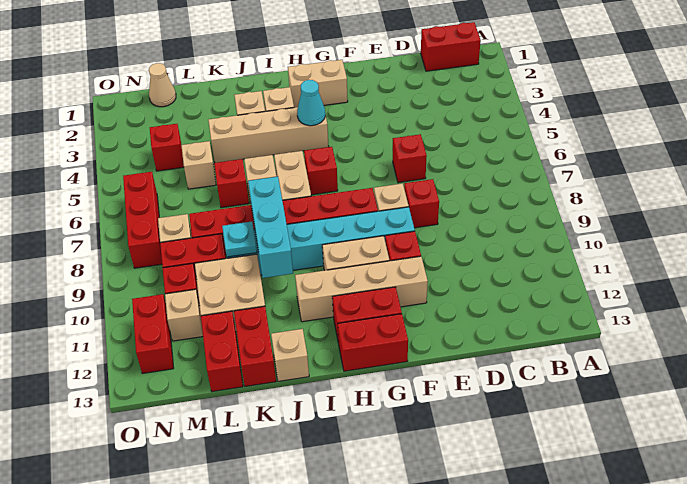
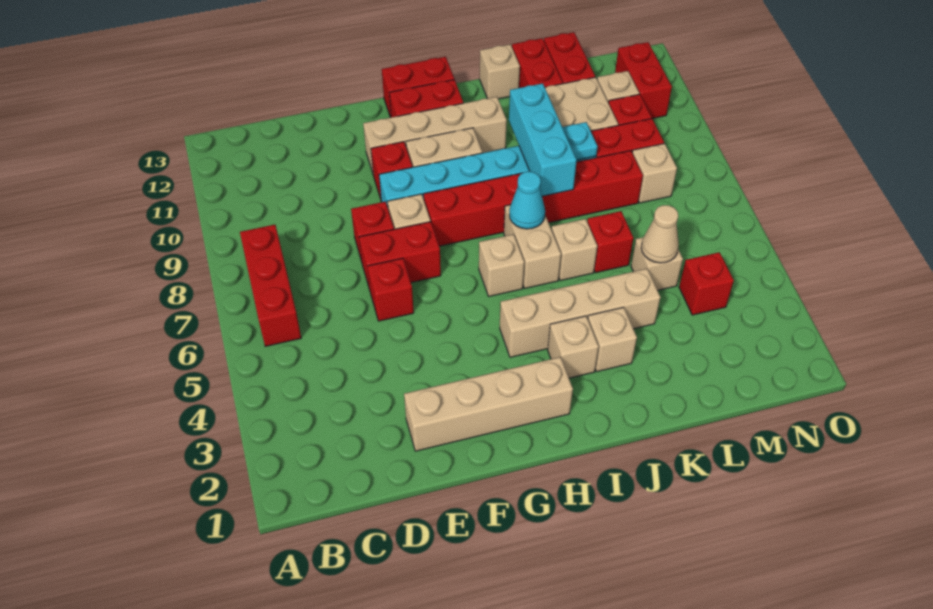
red brick B1:C1 level 1 -> red brick E7:F7 level 1
tan brick G2:H2 level 1 -> tan brick E2:H2 level 1
cyan cone H4 level 2 -> cyan cone I7 level 2
red brick H6 level 1 -> tan brick H6 level 1
tan cone M1 level 1 -> tan cone L5 level 2
red brick N6:N8 level 1 -> red brick B6:B8 level 1

